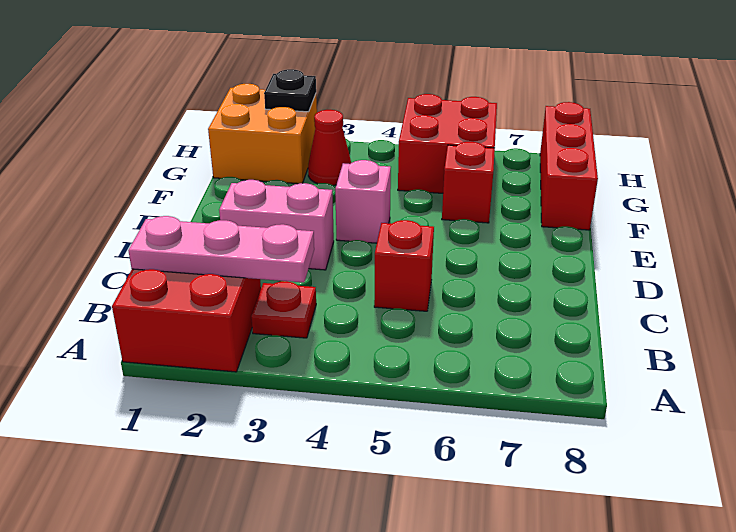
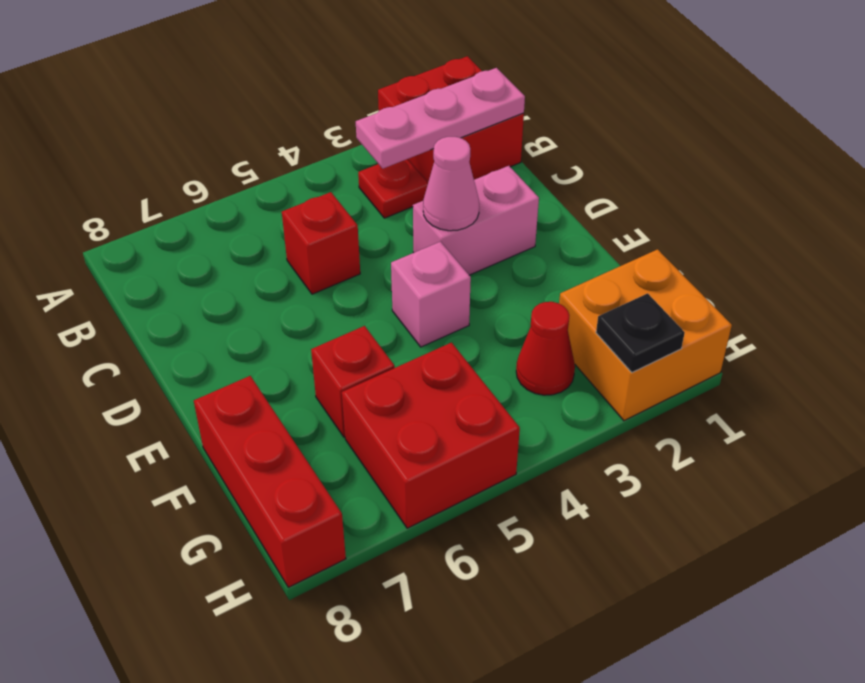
none -> pink cone D3 level 2

